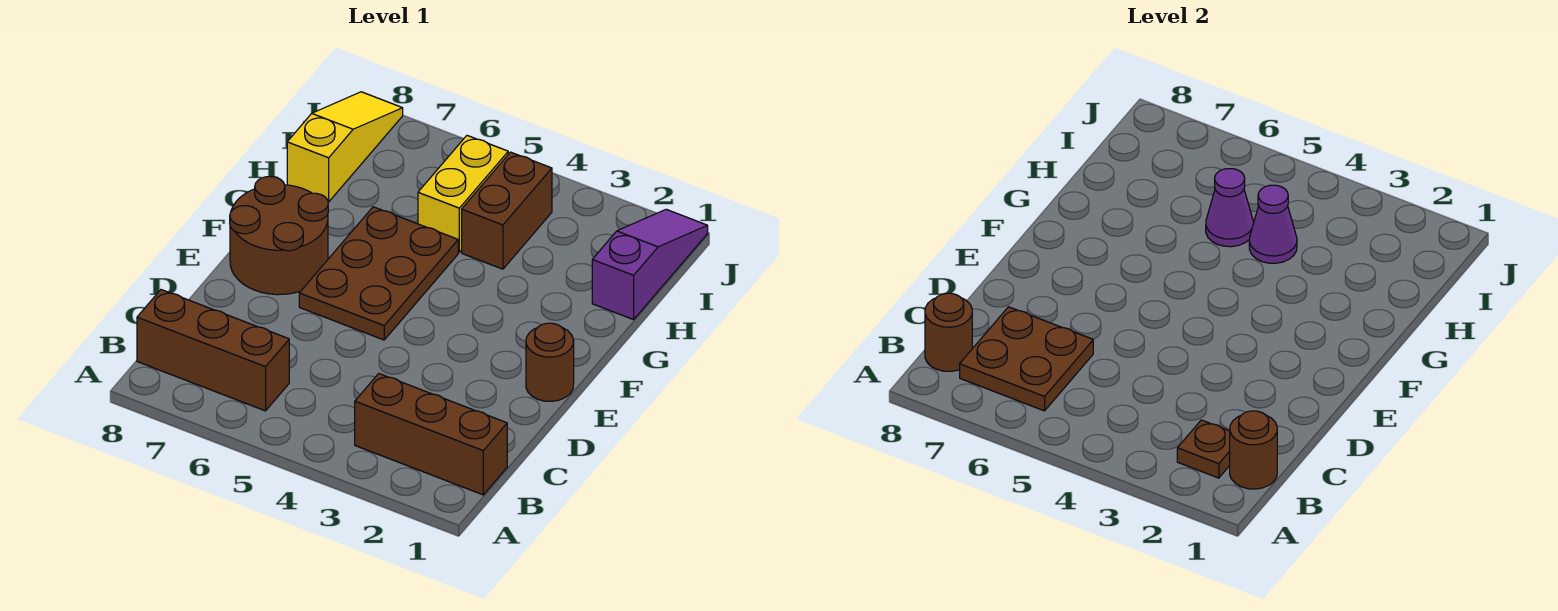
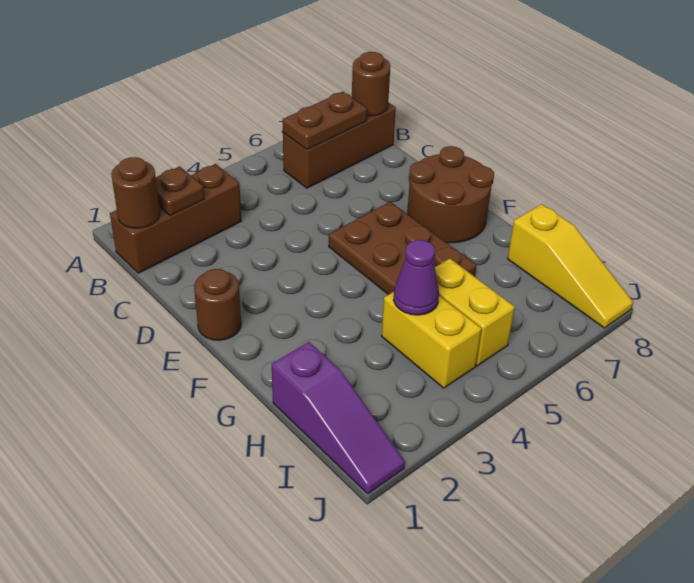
brown plate B6:C7 level 2 -> brown plate B6:B7 level 2
brown brick H4:I4 level 1 -> yellow brick H4:I4 level 1
purple cone H5 level 2 -> none

